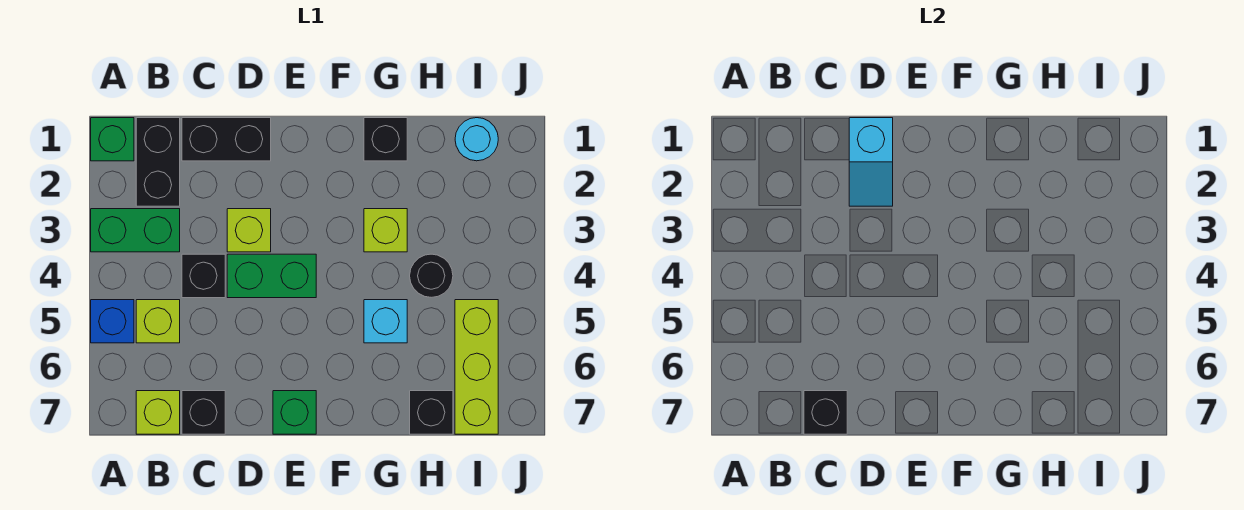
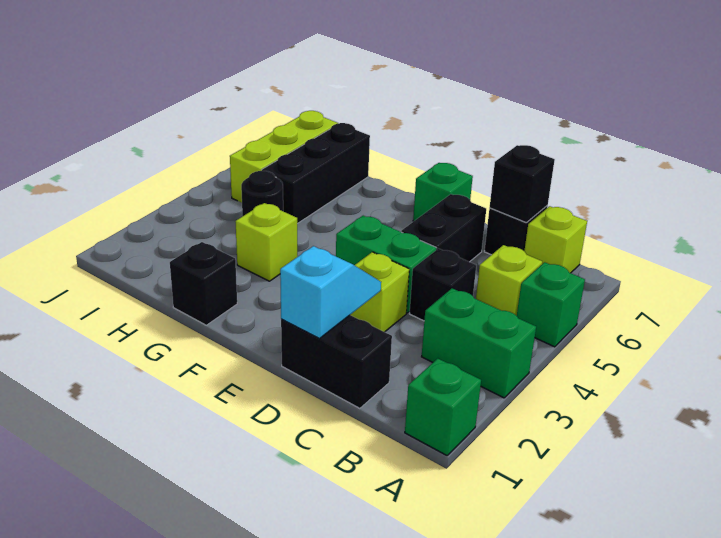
blue brick A5 level 1 -> green brick A5 level 1
black brick B1:B2 level 1 -> black brick D5:D6 level 1
cyan brick G5 level 1 -> none
black brick H7 level 1 -> black brick H5:H7 level 1
cyan round brick I1 level 1 -> none

